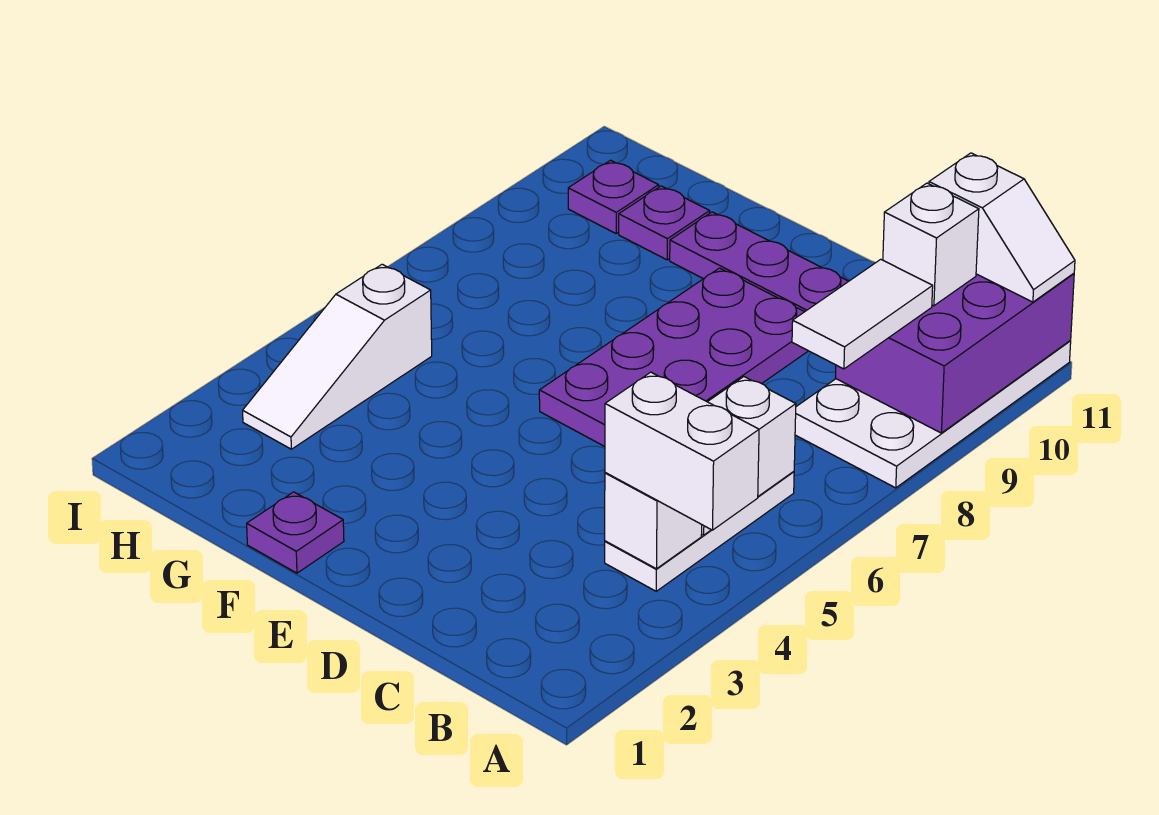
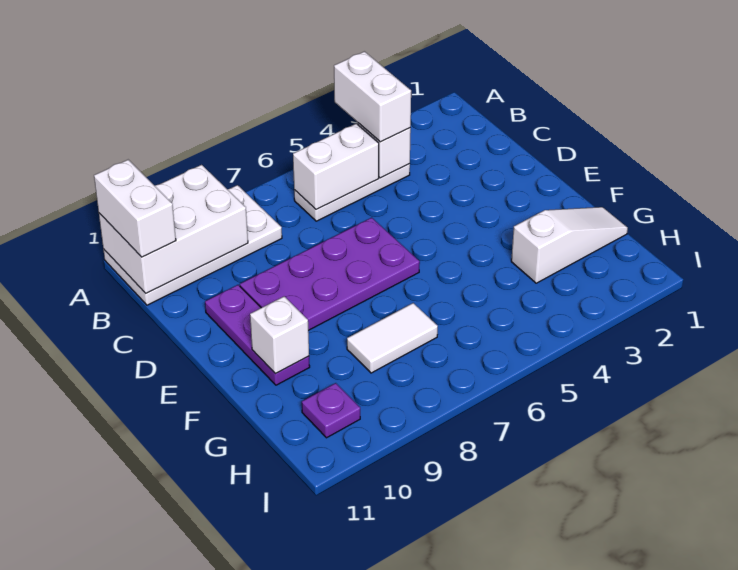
purple brick A9:B11 level 2 -> white brick A9:B11 level 2
white slope A11:B11 level 3 top B -> white brick A11:B11 level 3
white tile B8:B9 level 3 -> white tile G7:G8 level 1
white brick B10 level 3 -> white brick F10 level 2
purple plate F1 level 1 -> none
purple plate G10 level 1 -> none
white slope H3:H5 level 1 top 5 -> white slope G1:G3 level 1 top 3

